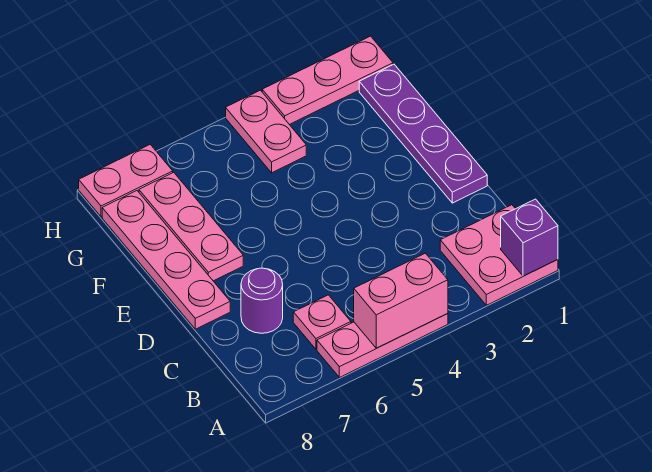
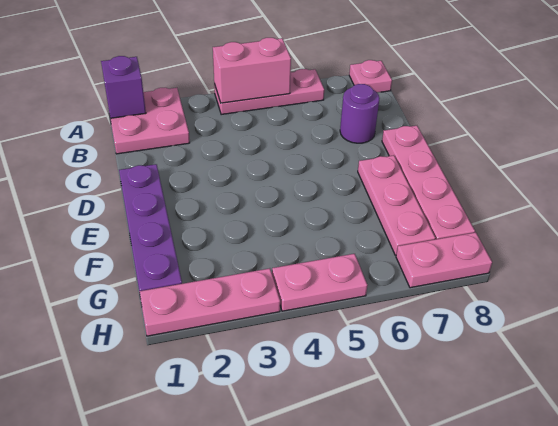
pink plate B6 level 1 -> pink plate A8 level 1
pink plate G4:H4 level 1 -> pink plate H4:H5 level 1

